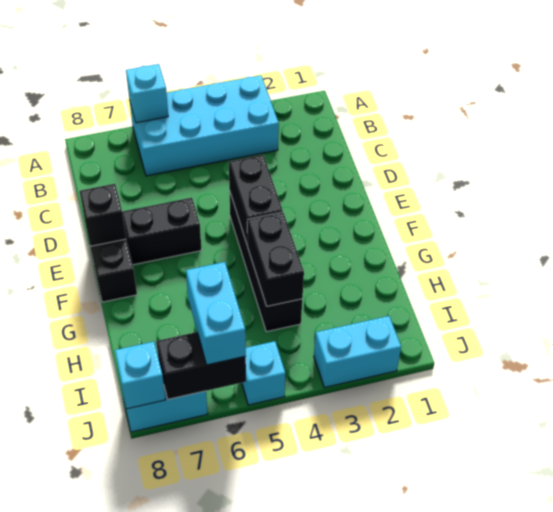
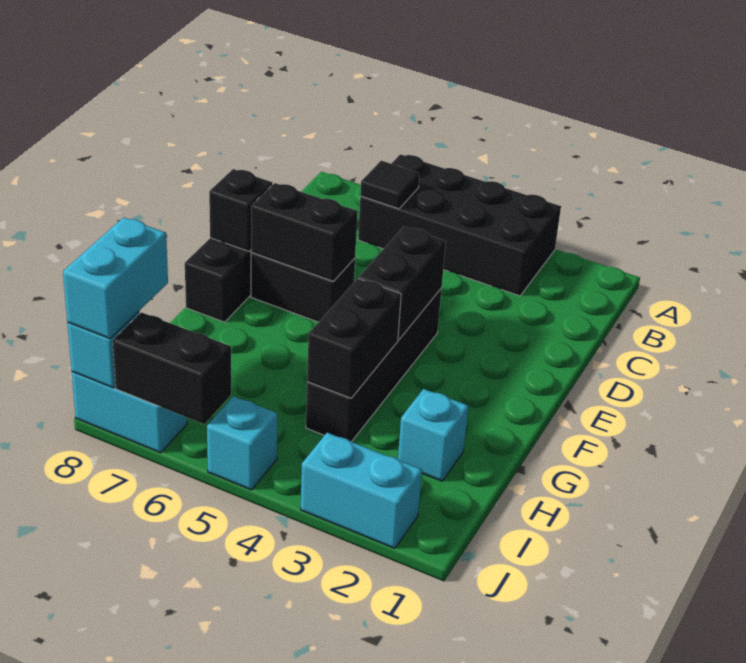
cyan brick A3:B6 level 1 -> black brick A3:B6 level 1
cyan brick A6 level 2 -> cyan brick H2 level 1
none -> black tile B6 level 2
none -> black brick E6:E7 level 2
cyan brick I6:J6 level 3 -> cyan brick I8:J8 level 3

